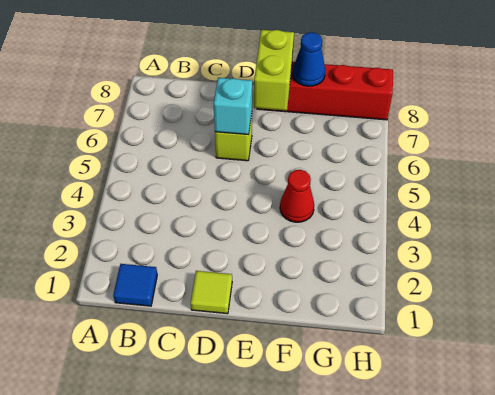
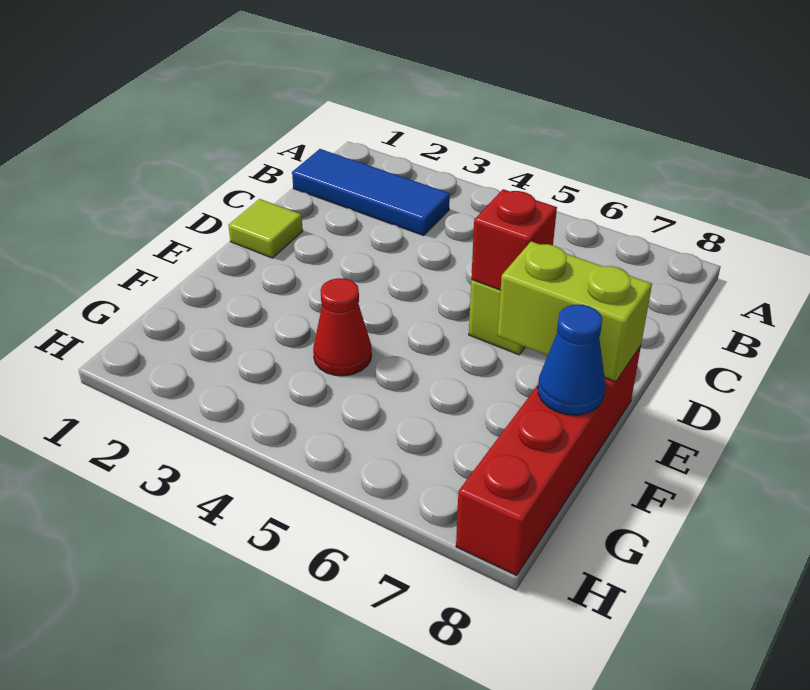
blue tile B1 level 1 -> blue tile B1:B3 level 1
cyan brick D6 level 2 -> red brick D6 level 2

